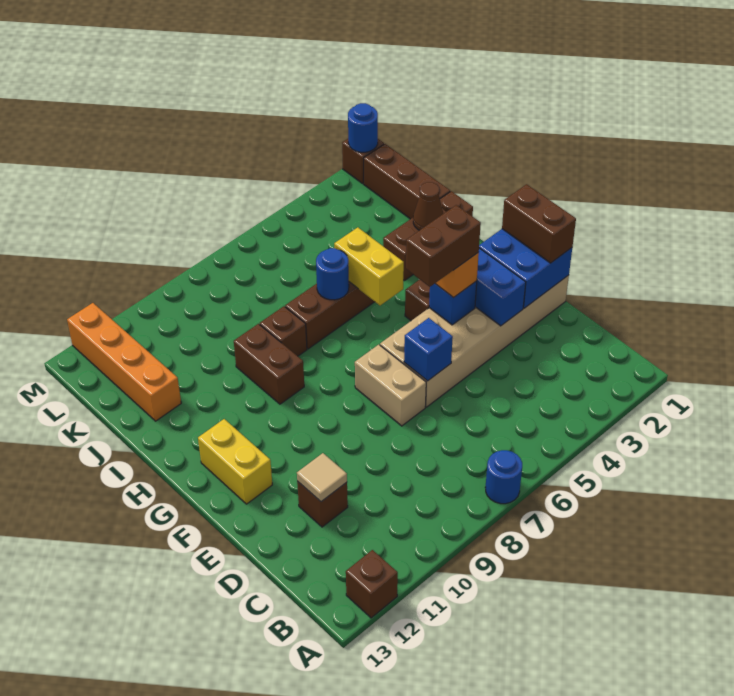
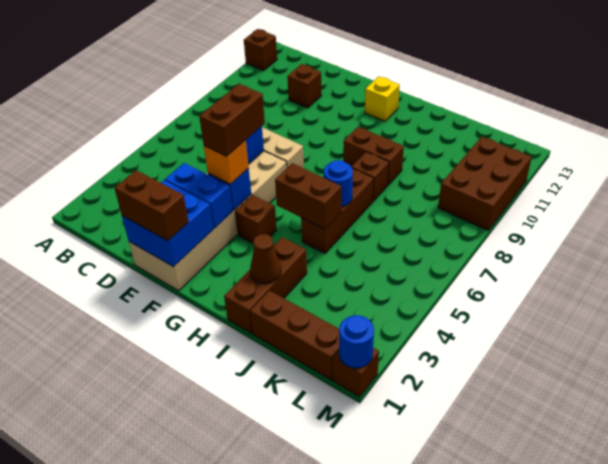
blue round brick A7 level 1 -> none
tan tile D11 level 2 -> none
yellow brick F12:G12 level 1 -> yellow brick G12 level 1
yellow brick H5:I5 level 2 -> brown brick H5:I5 level 2
orange brick J12:M12 level 1 -> none
none -> brown brick L9:M11 level 1

